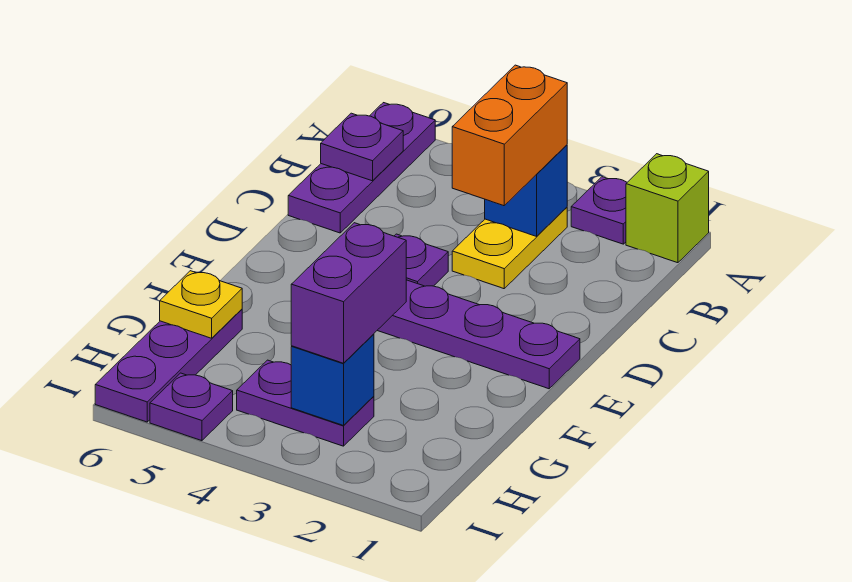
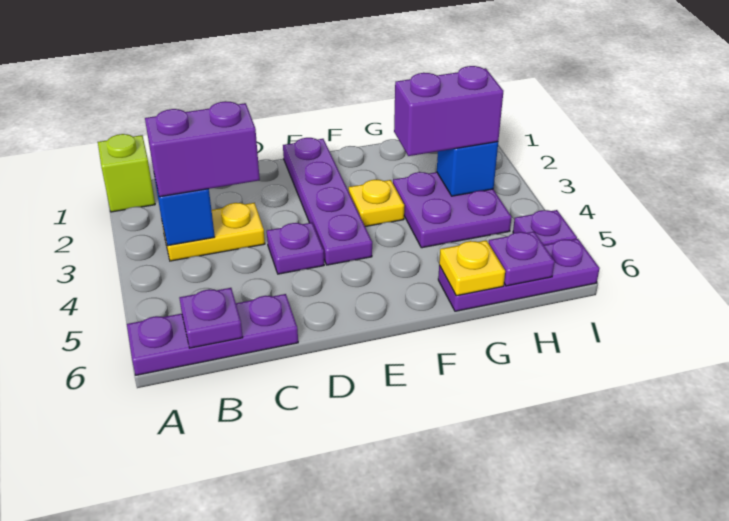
purple plate A2 level 1 -> purple plate H6 level 2
orange brick B3:C3 level 3 -> purple brick B3:C3 level 3
none -> yellow plate F3 level 1
purple plate H3:H4 level 1 -> purple plate G3:H4 level 1

